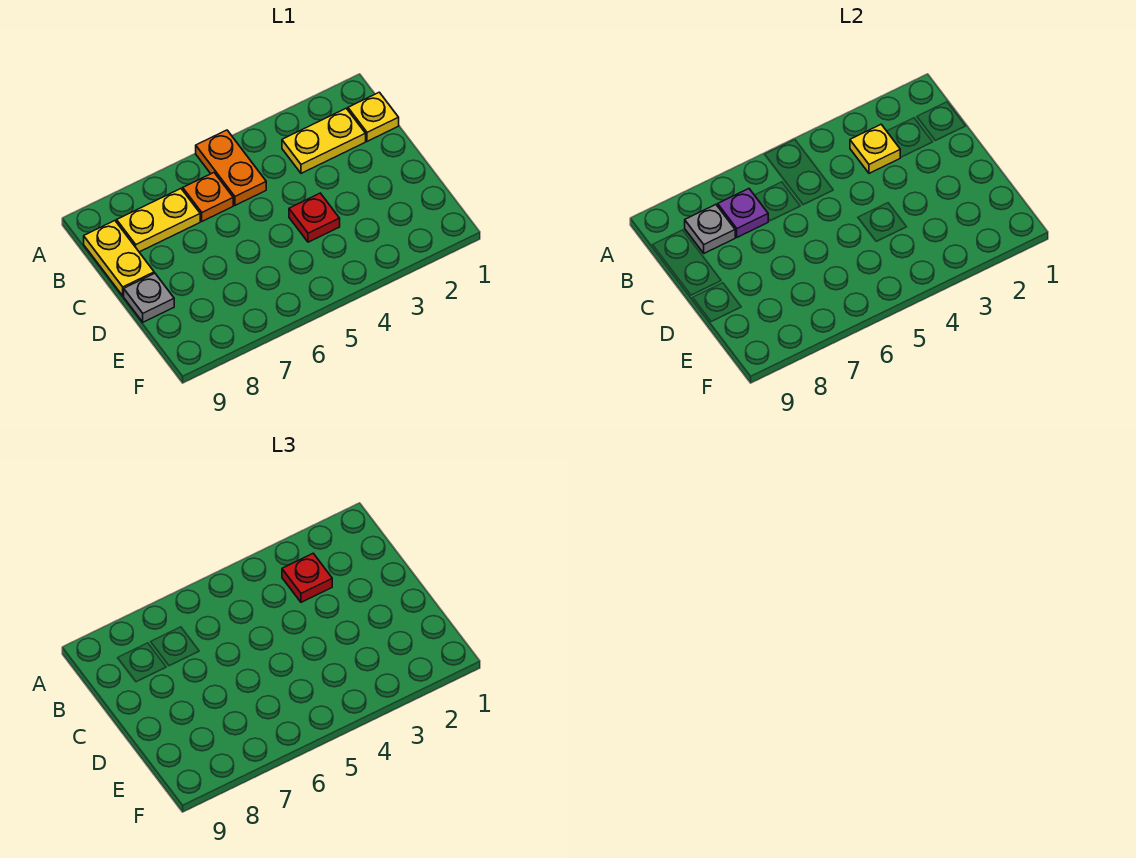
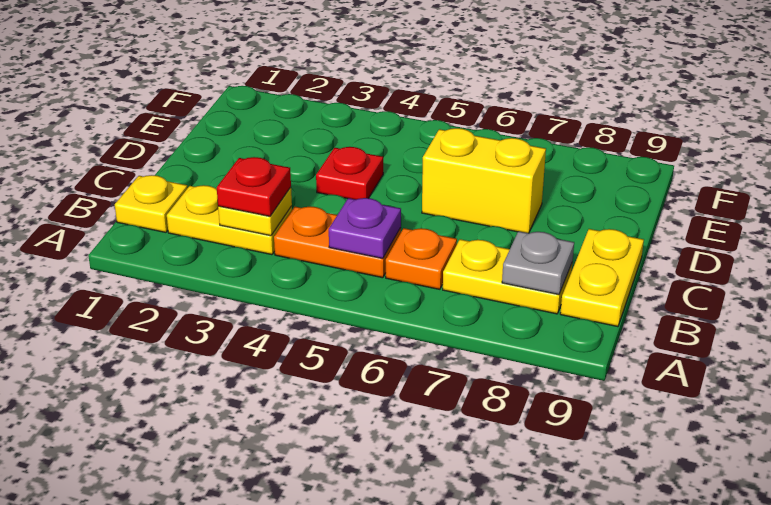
orange plate A5:B5 level 1 -> orange plate B4:B5 level 1
purple plate B7 level 2 -> purple plate B5 level 2
none -> yellow brick D6:D7 level 1
grey plate D9 level 1 -> none

